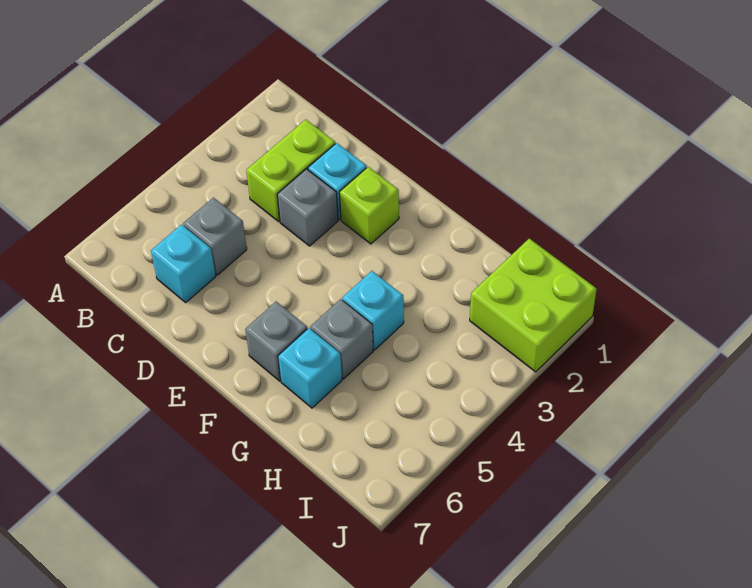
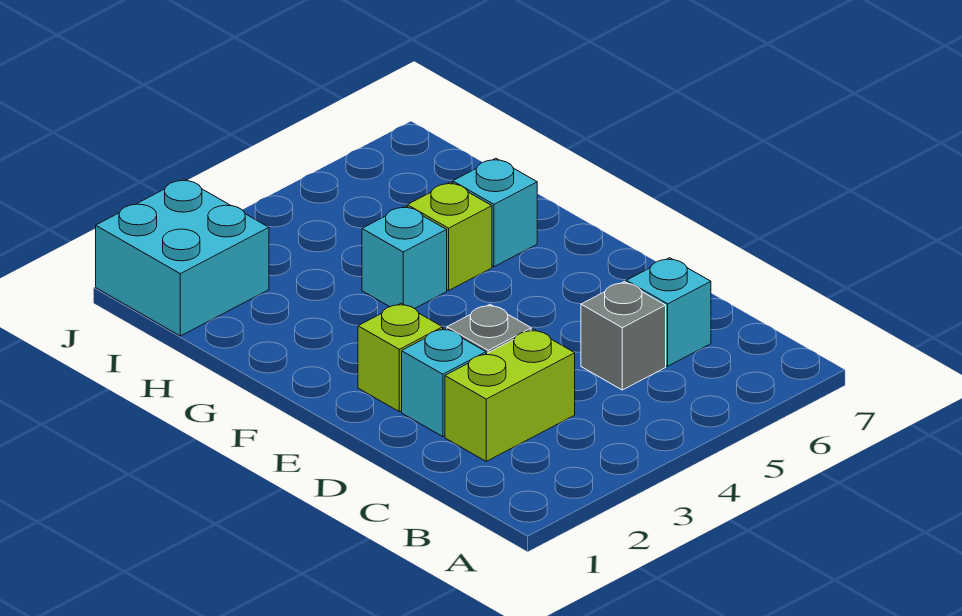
grey brick F6 level 1 -> none
grey brick G5 level 1 -> lime brick G5 level 1
lime brick I1:J2 level 1 -> cyan brick I1:J2 level 1

